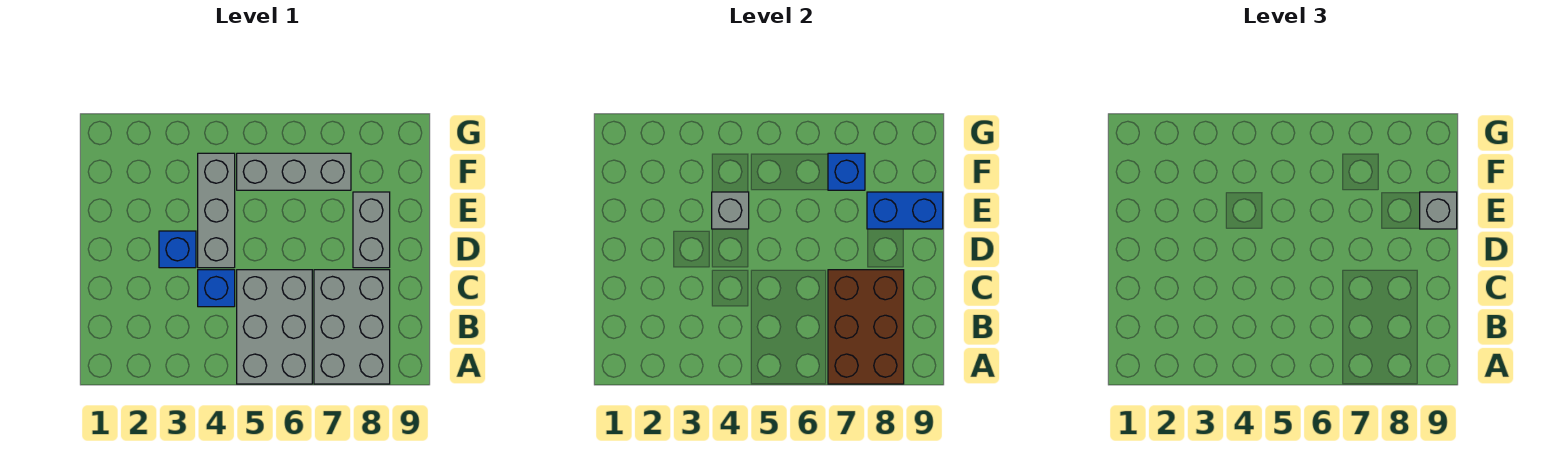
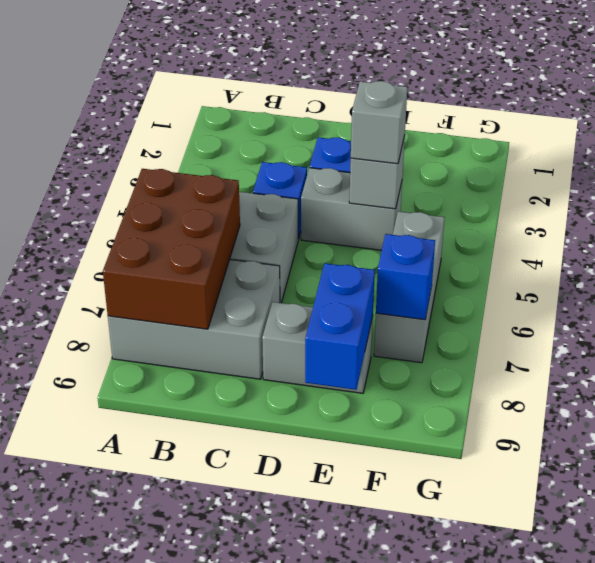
brown brick A7:C8 level 2 -> brown brick A6:B8 level 2
grey brick D4:F4 level 1 -> grey brick D4:E4 level 1
grey brick E9 level 3 -> grey brick E4 level 3

